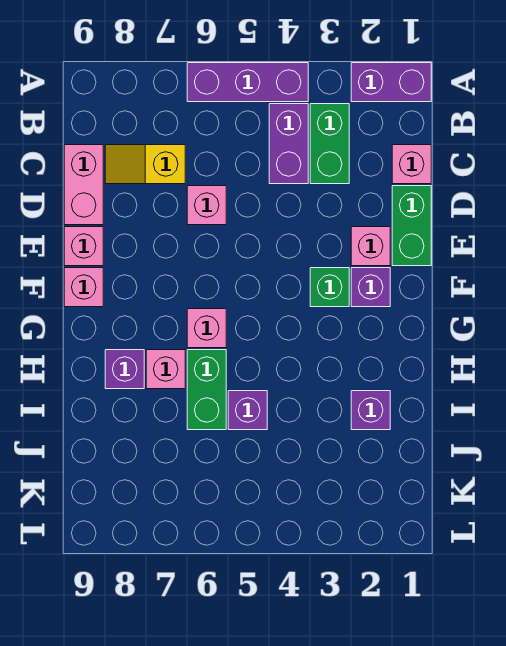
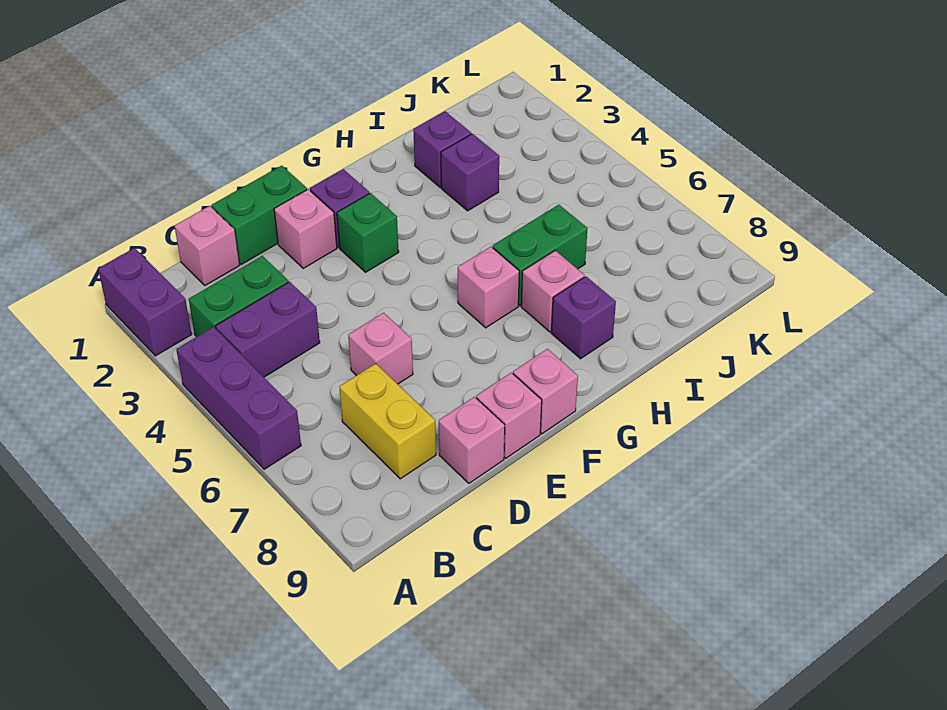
yellow slope C7:C8 level 1 top 7 -> yellow brick C7:C8 level 1
pink brick C9:D9 level 1 -> pink brick D9 level 1
purple brick I5 level 1 -> purple brick I3 level 1

